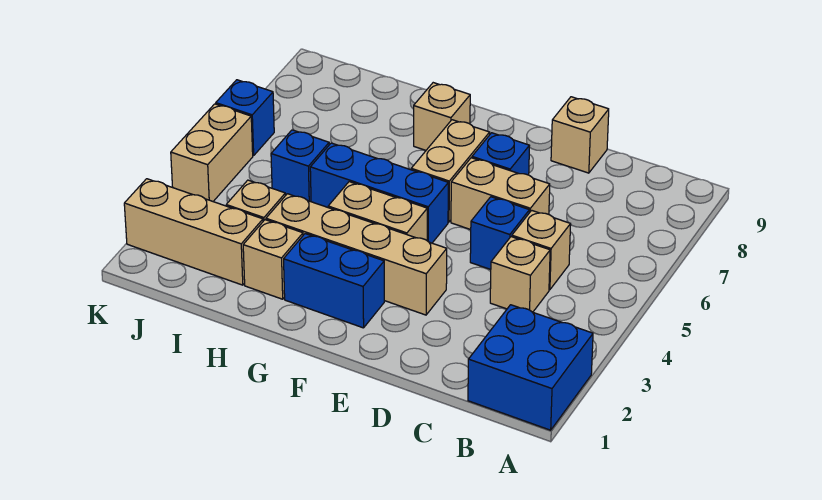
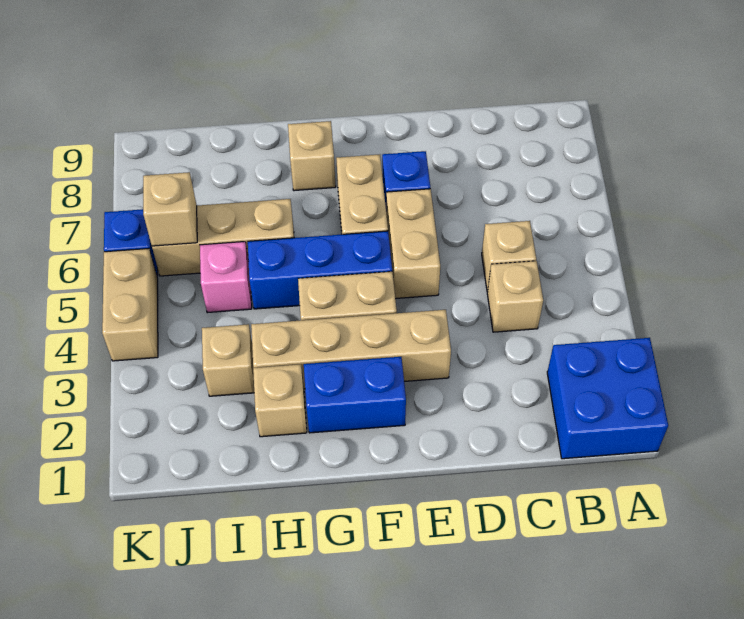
blue brick D5 level 1 -> none
tan brick D6:E6 level 1 -> tan brick E5:E6 level 1
tan brick D9 level 1 -> tan brick J6 level 2
tan brick I2:K2 level 1 -> tan brick H6:J6 level 1
blue brick I5 level 1 -> pink brick I5 level 1

